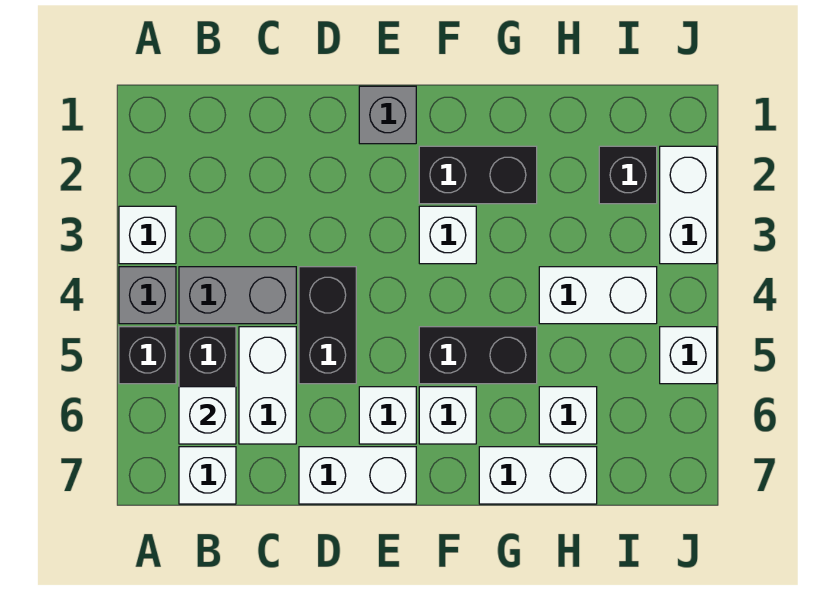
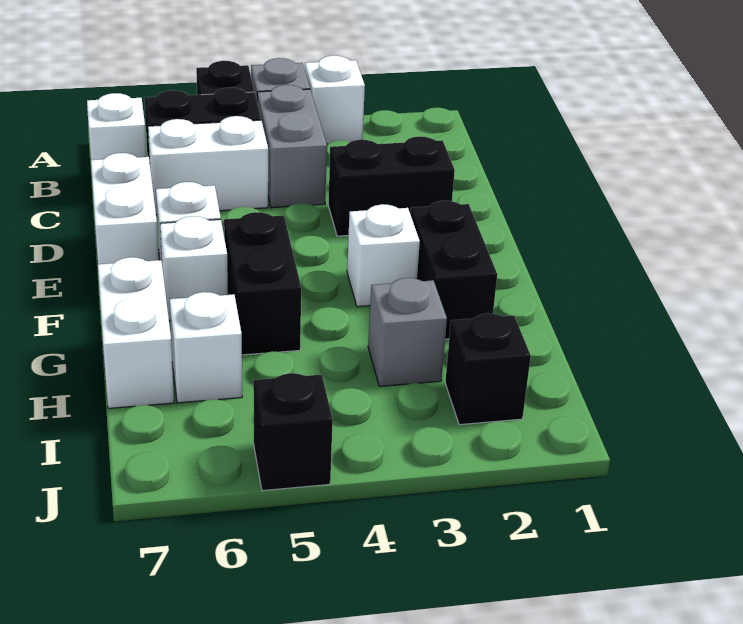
white brick B6 level 2 -> none
black brick D4:D5 level 1 -> black brick D2:D3 level 1
grey brick E1 level 1 -> grey brick H3 level 1
white brick H4:I4 level 1 -> none
white brick J2:J3 level 1 -> none
white brick J5 level 1 -> black brick J5 level 1

